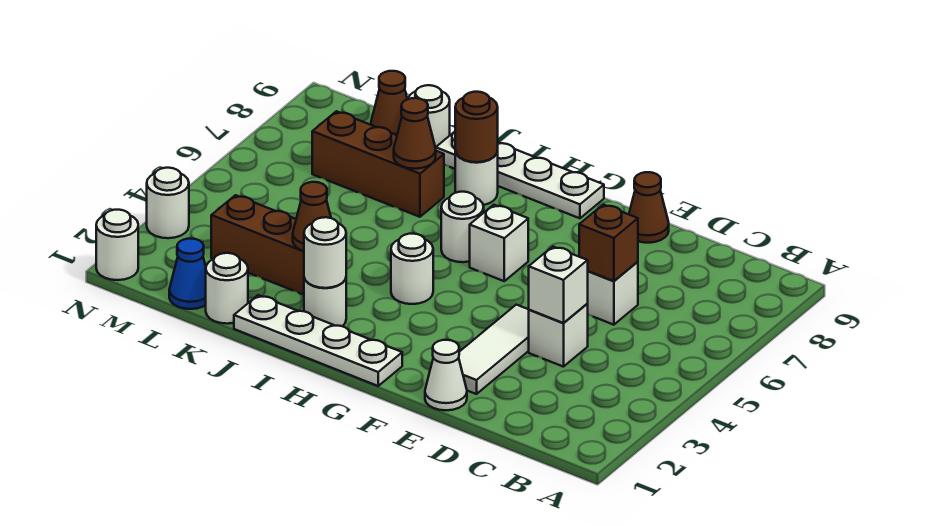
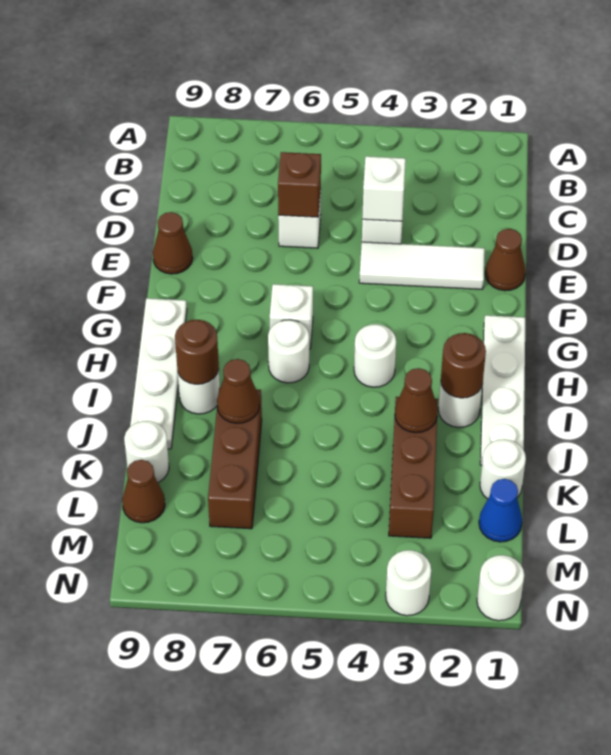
white cone E1 level 1 -> brown cone E1 level 1
white round brick I2 level 2 -> brown round brick I2 level 2

